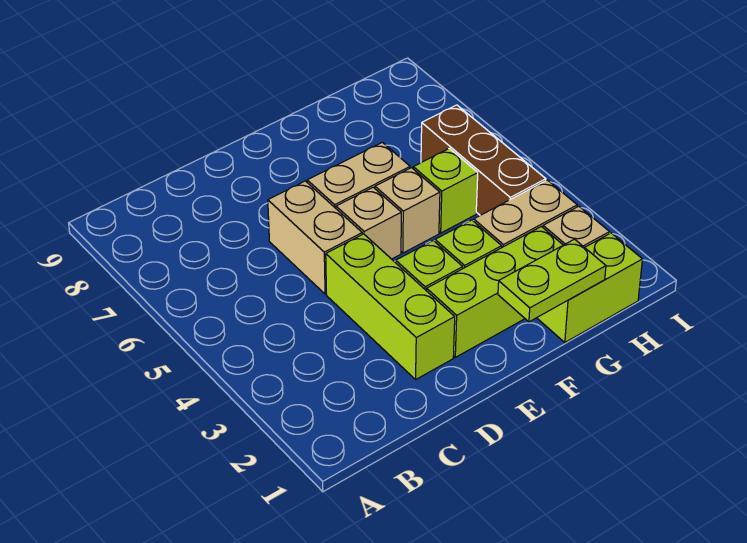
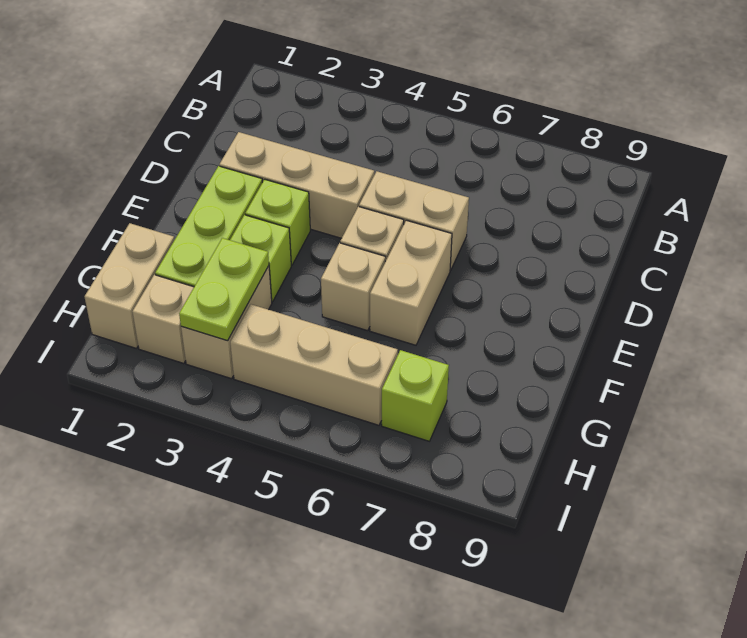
lime brick D2:D4 level 1 -> tan brick D2:D4 level 1
lime plate F1:G1 level 2 -> lime plate G3:H3 level 2
lime brick G1:H1 level 1 -> tan brick G1:H1 level 1
lime brick G5 level 1 -> lime brick H7 level 1
brown brick H4:H6 level 1 -> tan brick H4:H6 level 1

